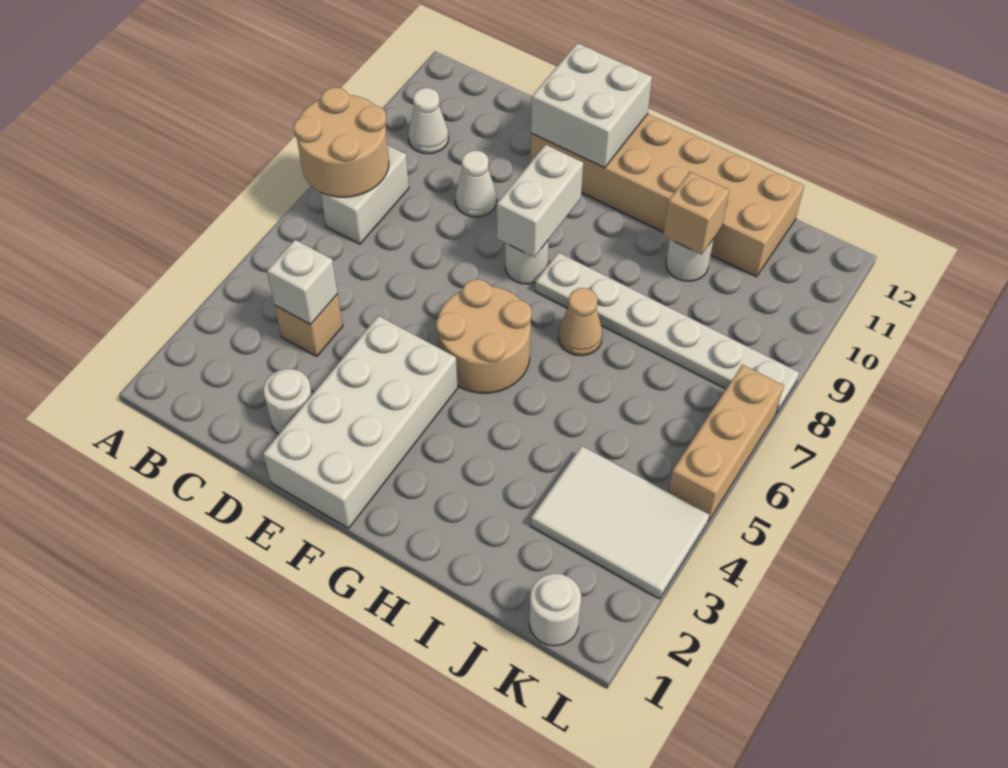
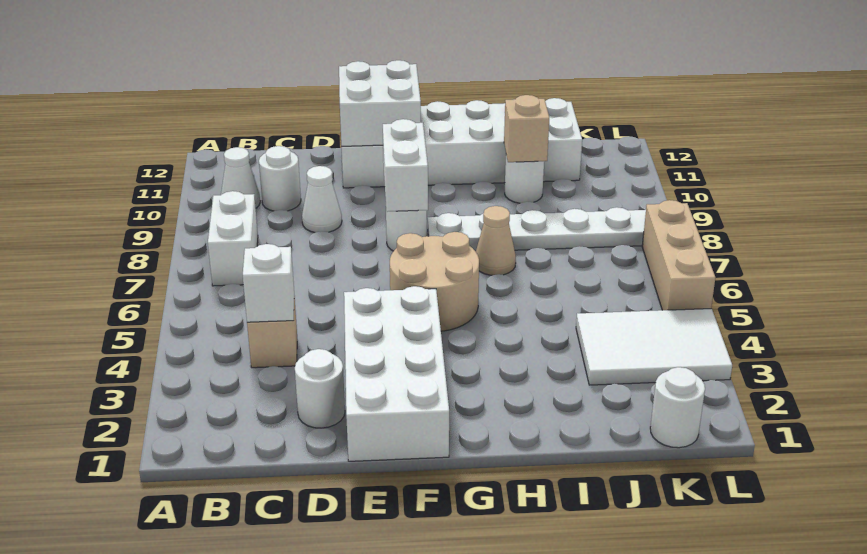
tan round brick A7:B8 level 2 -> none
none -> white round brick C10 level 1
tan brick E11:J12 level 1 -> white brick E11:J12 level 1

